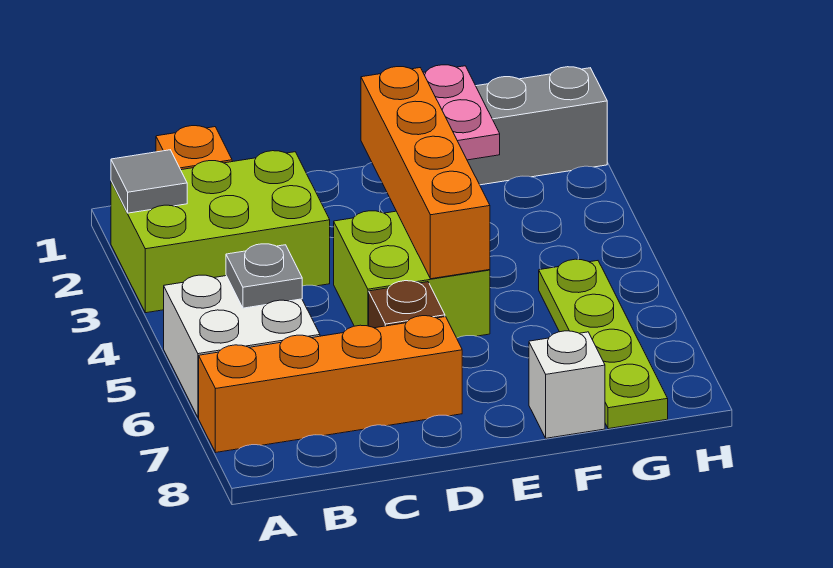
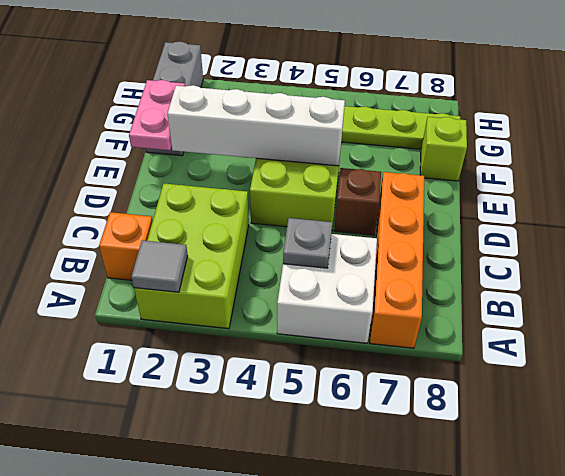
orange brick E2:E5 level 2 -> white brick E2:E5 level 2
pink plate F1:F2 level 2 -> pink plate E1:F1 level 2
white brick F8 level 1 -> lime brick F8 level 1

